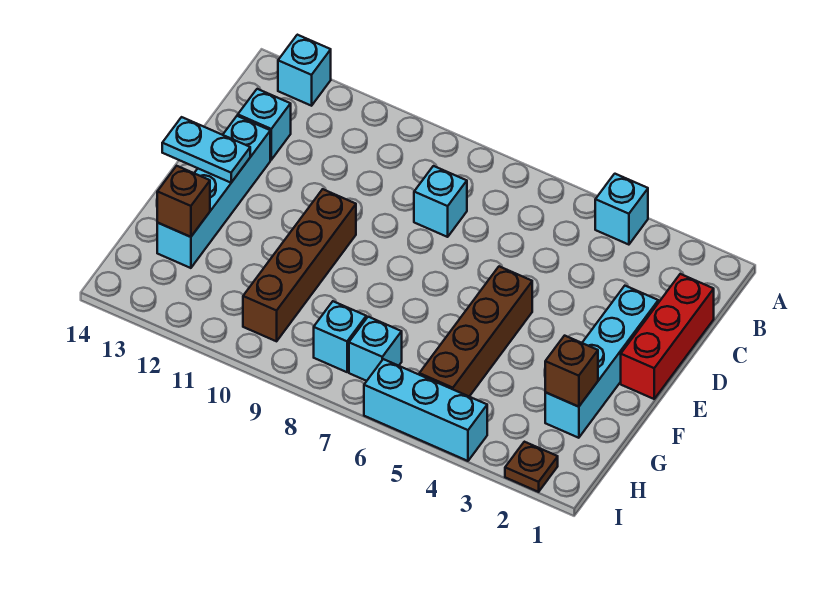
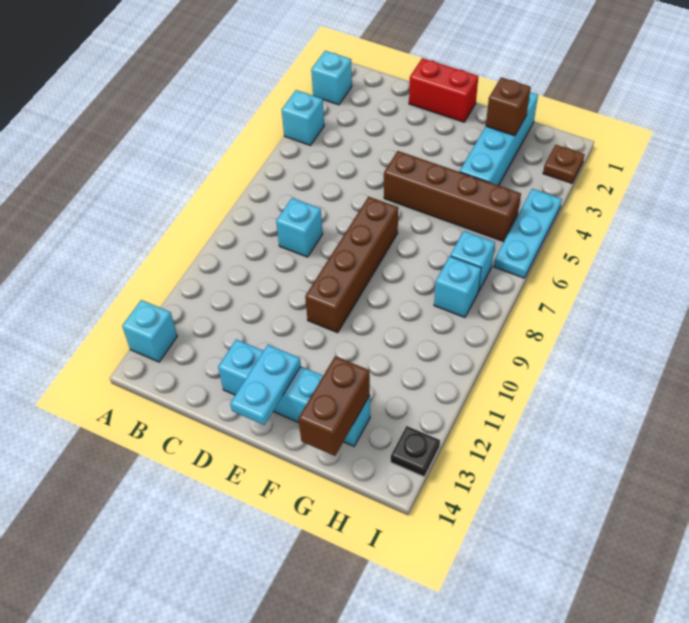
red brick C1:E1 level 1 -> red brick D1:E1 level 1
cyan brick C13 level 1 -> cyan brick A2 level 1
cyan brick D2:G2 level 1 -> cyan brick G1:G4 level 1
brown brick E10:H10 level 1 -> brown brick E7:E10 level 1
brown brick G13 level 2 -> brown brick G13:G14 level 2
cyan brick I4:I6 level 1 -> cyan plate I4:I6 level 1
none -> black plate I13 level 1

